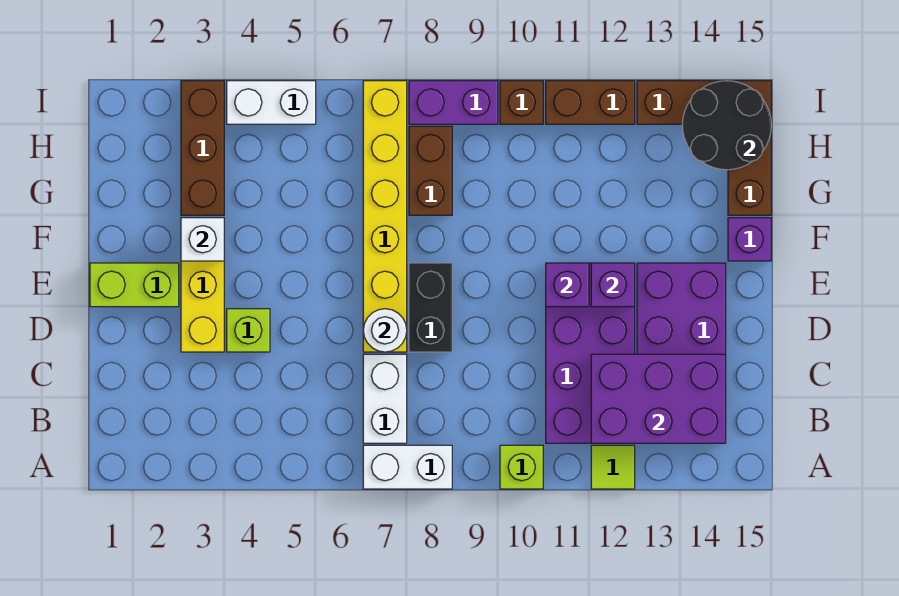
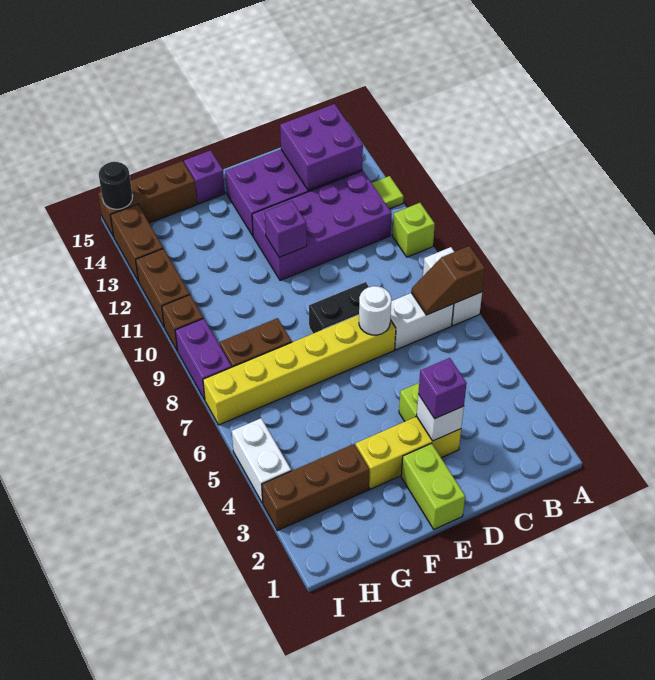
none -> brown slope A7:B7 level 2 top A
purple brick B12:C14 level 2 -> purple brick B13:C14 level 2
purple brick E12 level 2 -> purple brick D3 level 3
white brick F3 level 2 -> white brick D3 level 2
black round brick H14:I15 level 2 -> black round brick I15 level 2

